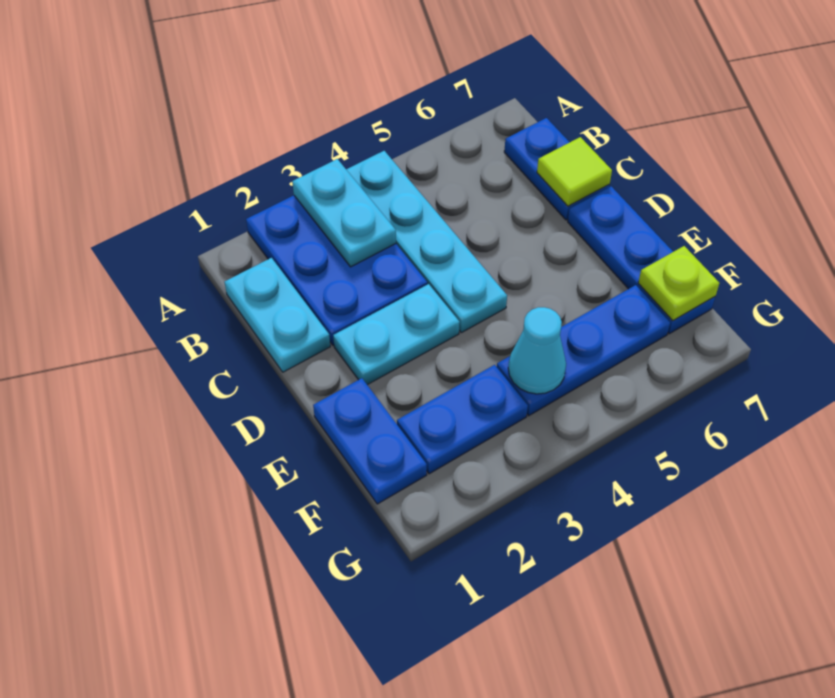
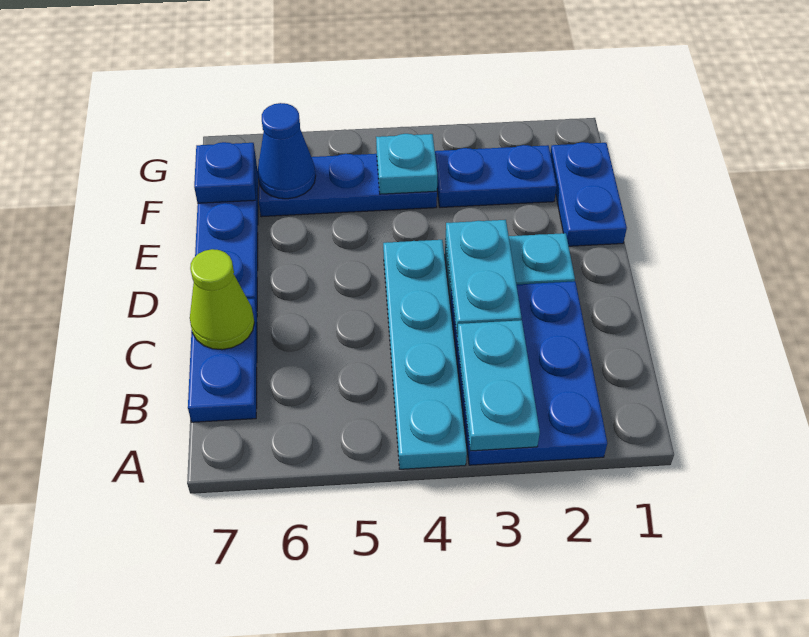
cyan plate B1:C1 level 1 -> cyan plate C3:D3 level 2
lime tile C7 level 2 -> lime cone C7 level 2
cyan cone F4 level 2 -> cyan plate F4 level 2
none -> blue cone F6 level 2
lime plate F7 level 2 -> blue plate F7 level 2

